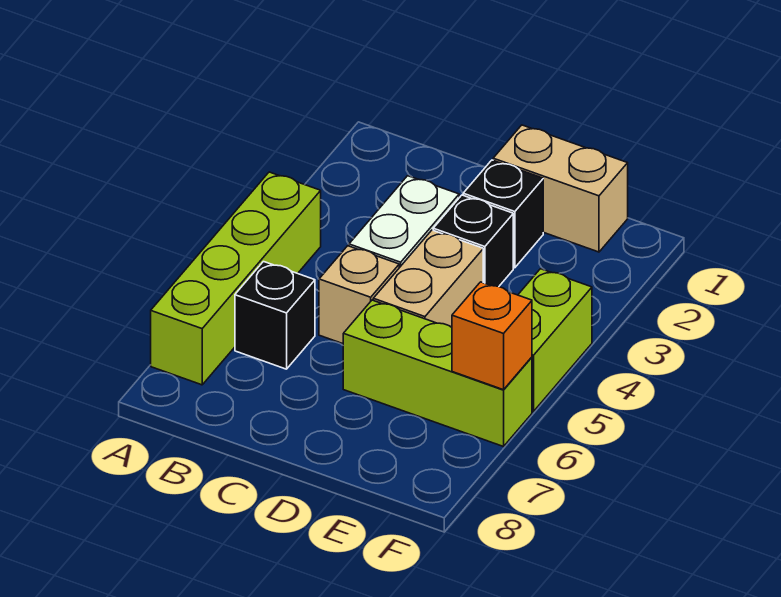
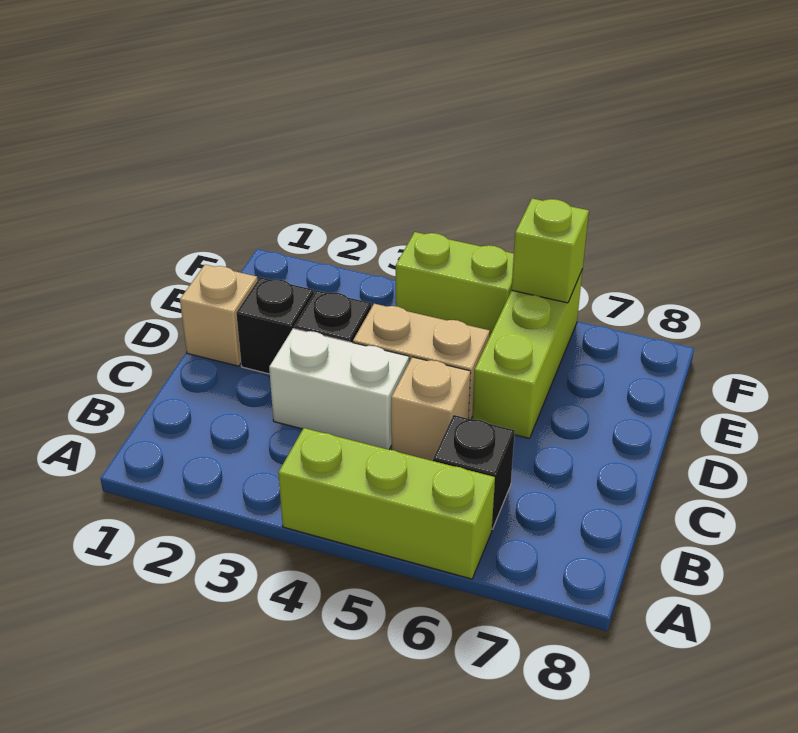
lime brick A4:A7 level 1 -> lime brick A4:A6 level 1
tan brick D1:E1 level 1 -> tan brick D1 level 1
orange brick F6 level 2 -> lime brick F6 level 2

